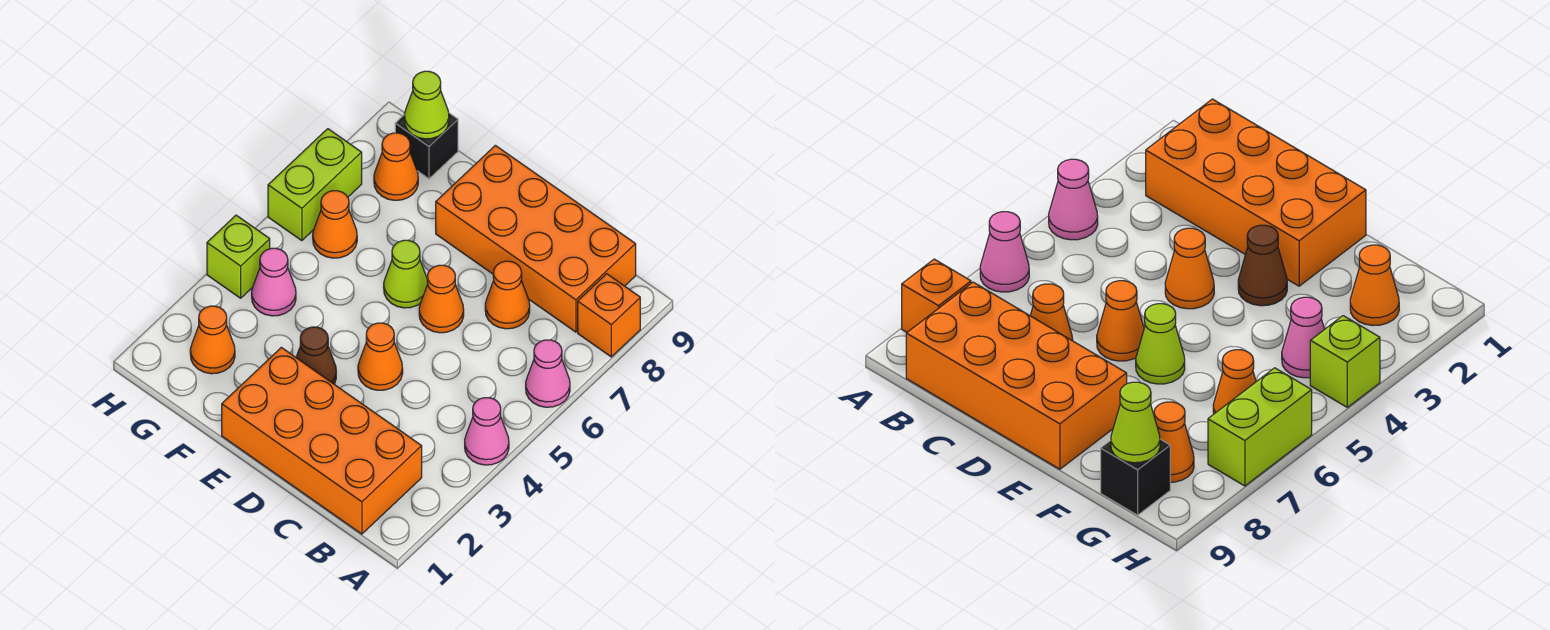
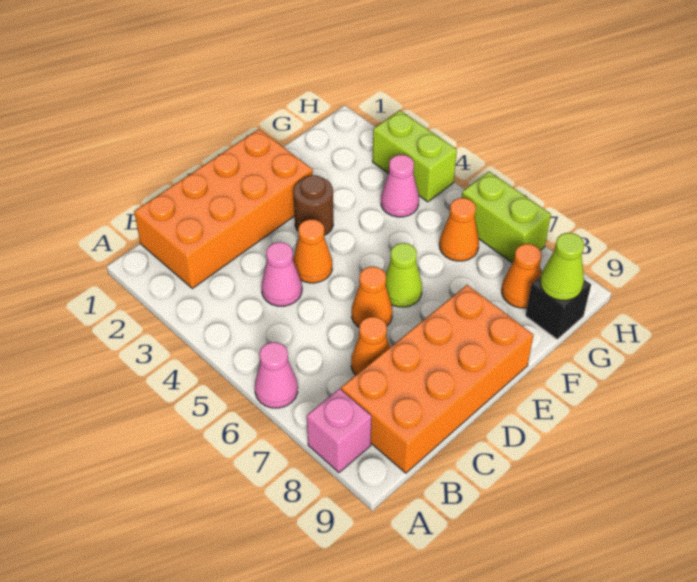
pink cone A4 level 1 -> pink cone C4 level 1
orange brick A8 level 1 -> pink brick A8 level 1
brown cone E3 level 1 -> brown round brick E3 level 1
orange cone G2 level 1 -> none
lime brick H4 level 1 -> lime brick H3:H4 level 1

